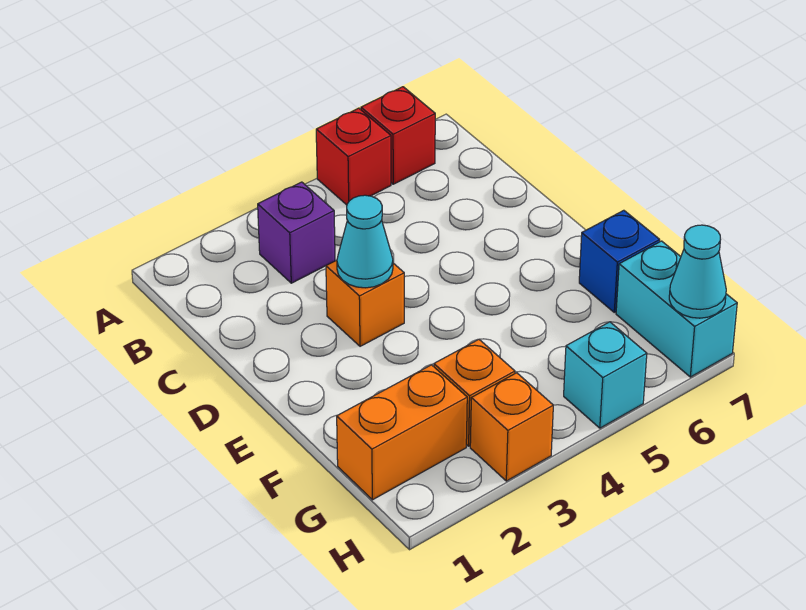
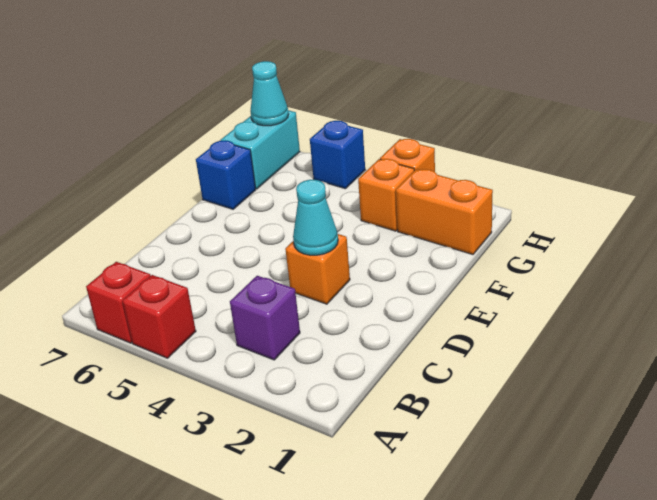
cyan brick H5 level 1 -> blue brick H5 level 1

